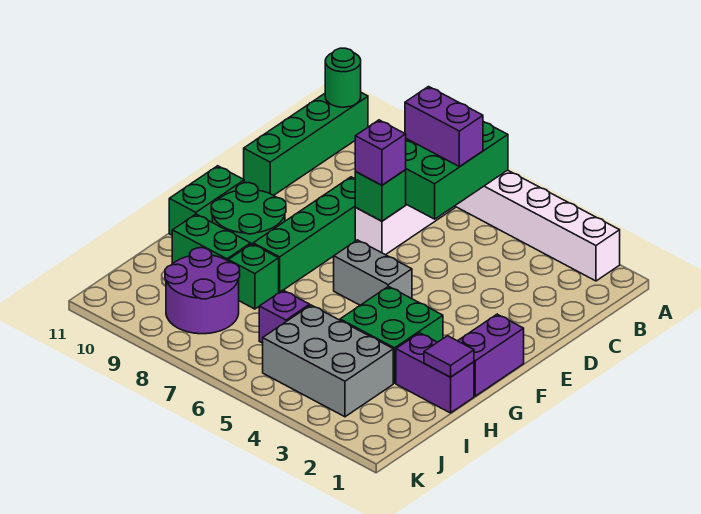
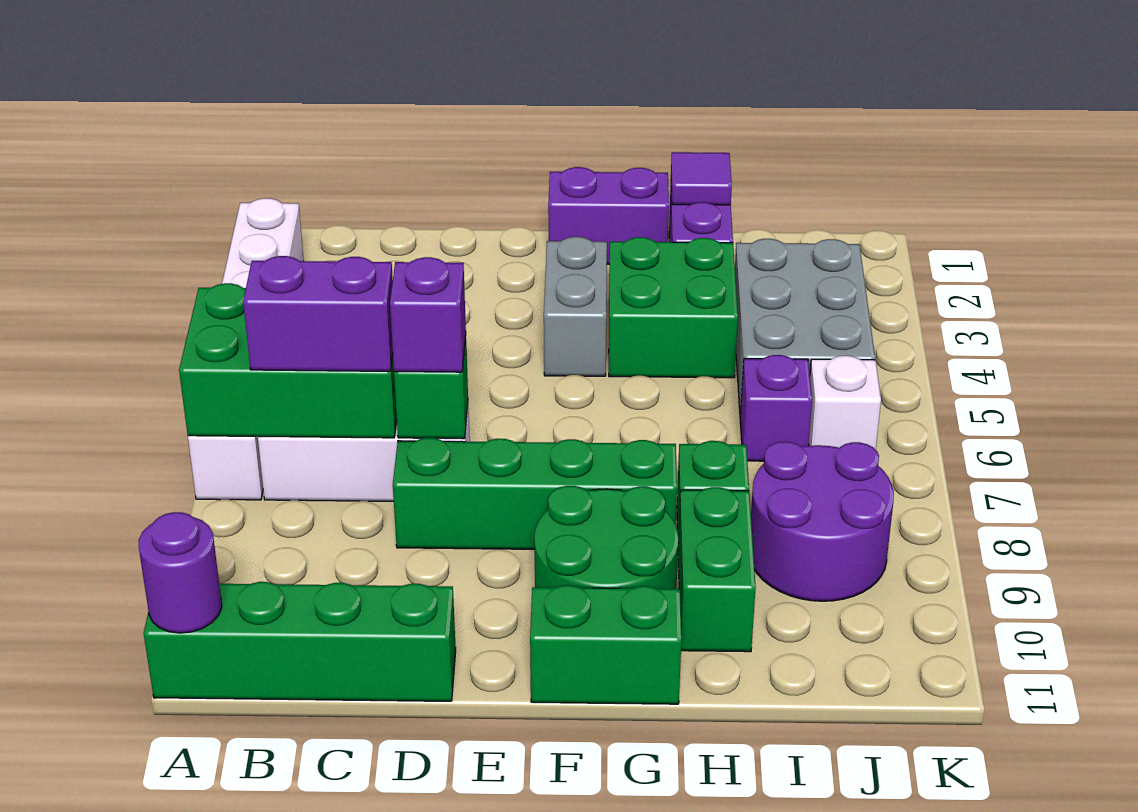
green round brick A11 level 2 -> purple round brick A11 level 2
purple brick B6:B7 level 3 -> purple brick B7:C7 level 3
grey brick F5:F6 level 1 -> grey brick F3:F4 level 1
none -> white brick J6 level 1

